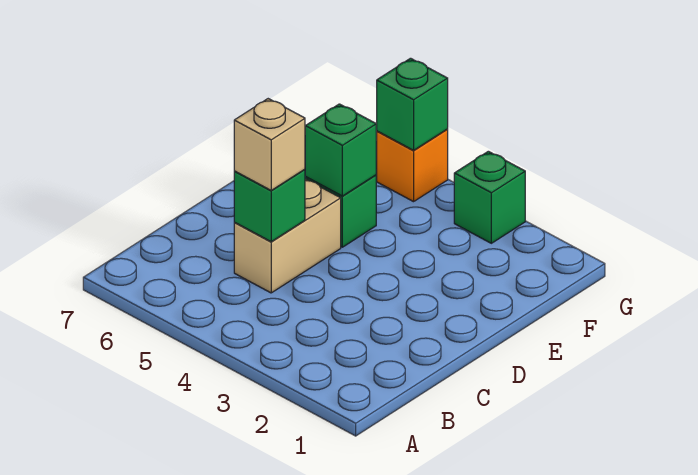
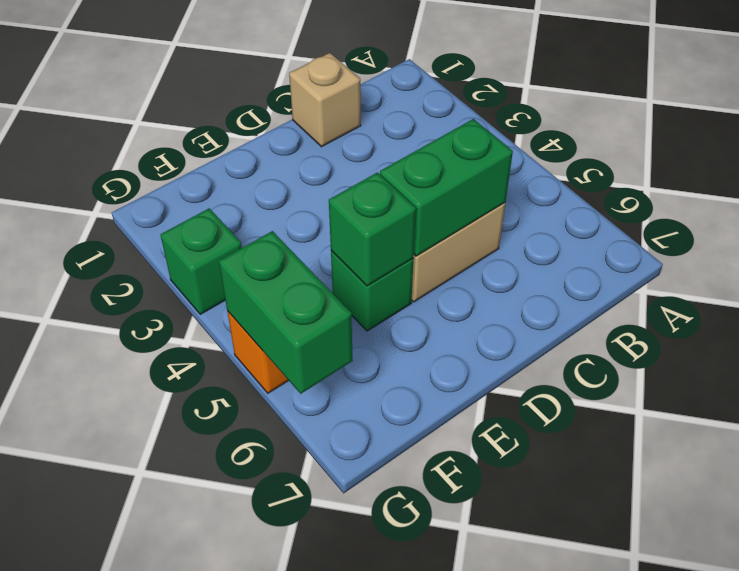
green brick C5 level 2 -> green brick C5:D5 level 2
tan brick C5 level 3 -> tan brick C1 level 1
green brick G5 level 2 -> green brick G5:G6 level 2

